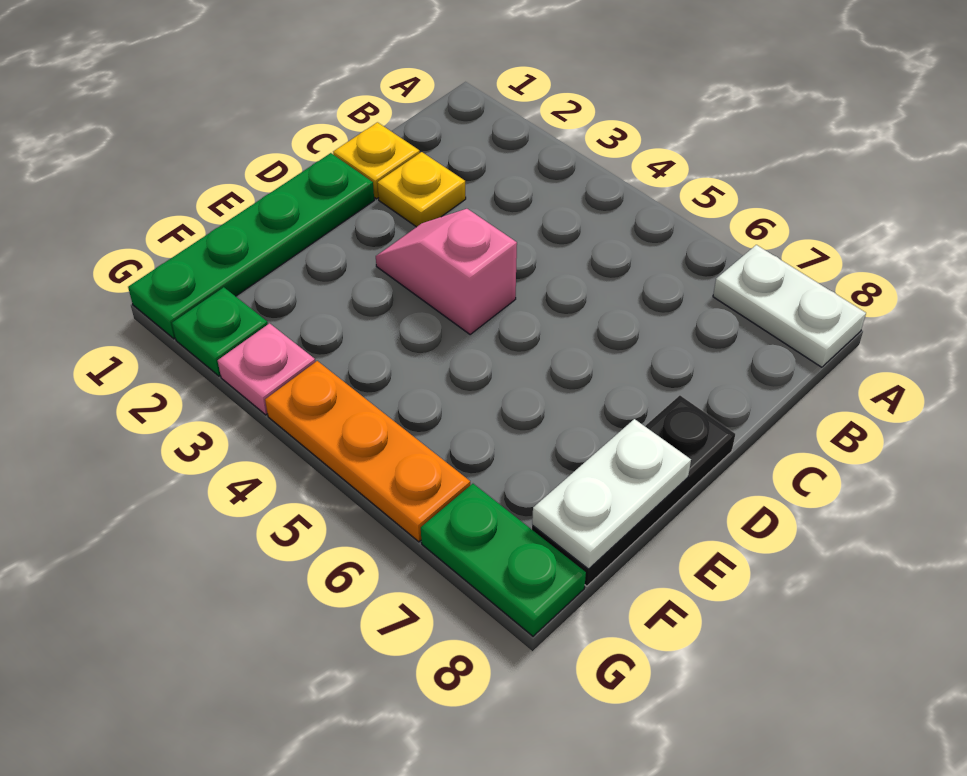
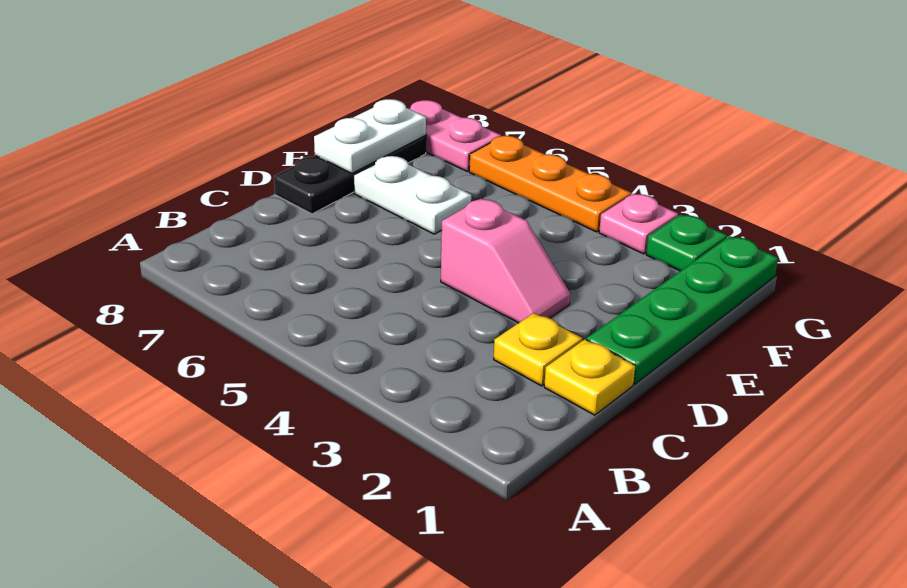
white plate A7:A8 level 1 -> white plate E6:E7 level 1
green plate G7:G8 level 1 -> pink plate G7:G8 level 1

